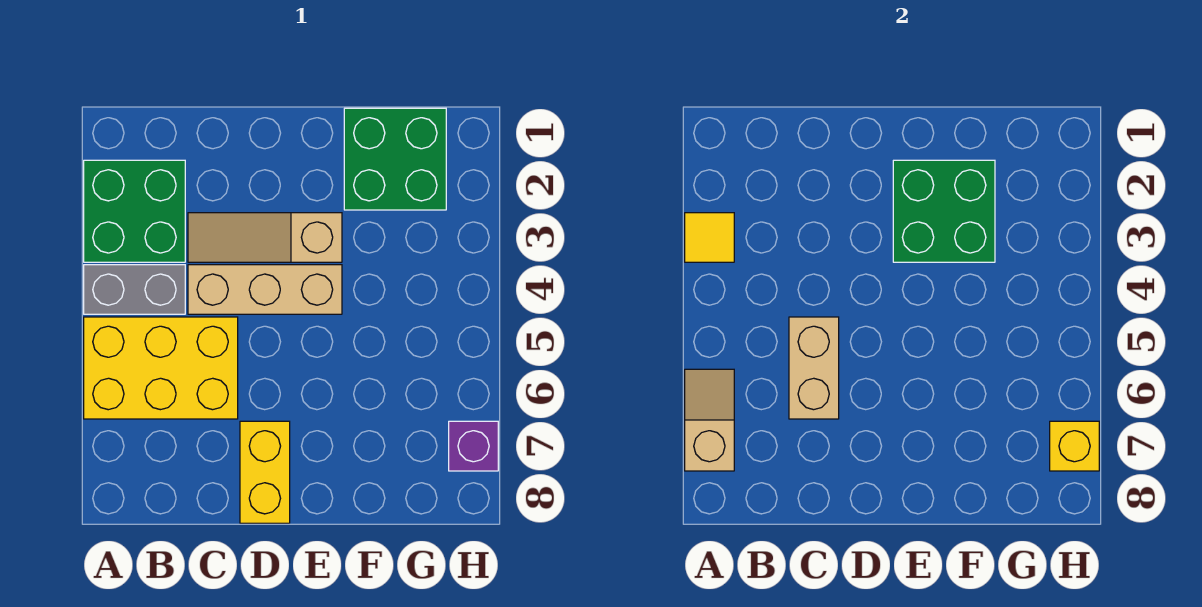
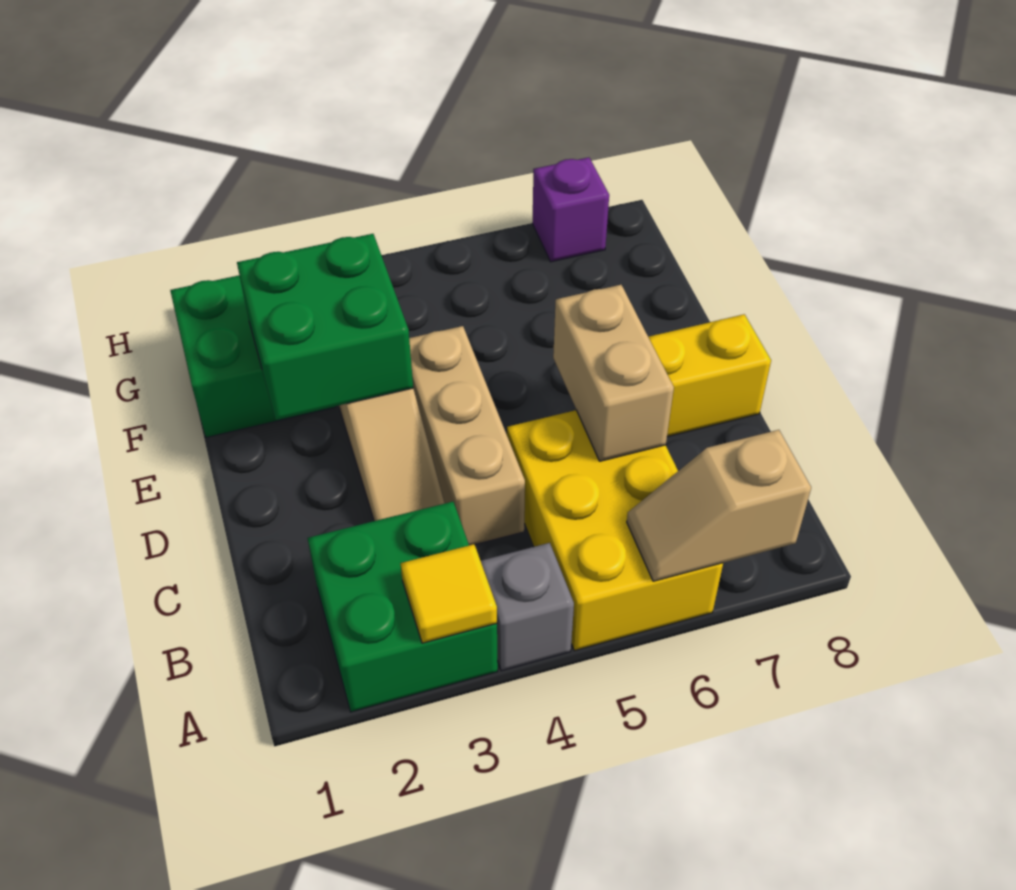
grey brick A4:B4 level 1 -> grey brick A4 level 1
tan brick C5:C6 level 2 -> tan brick C6:D6 level 2
yellow brick H7 level 2 -> none

